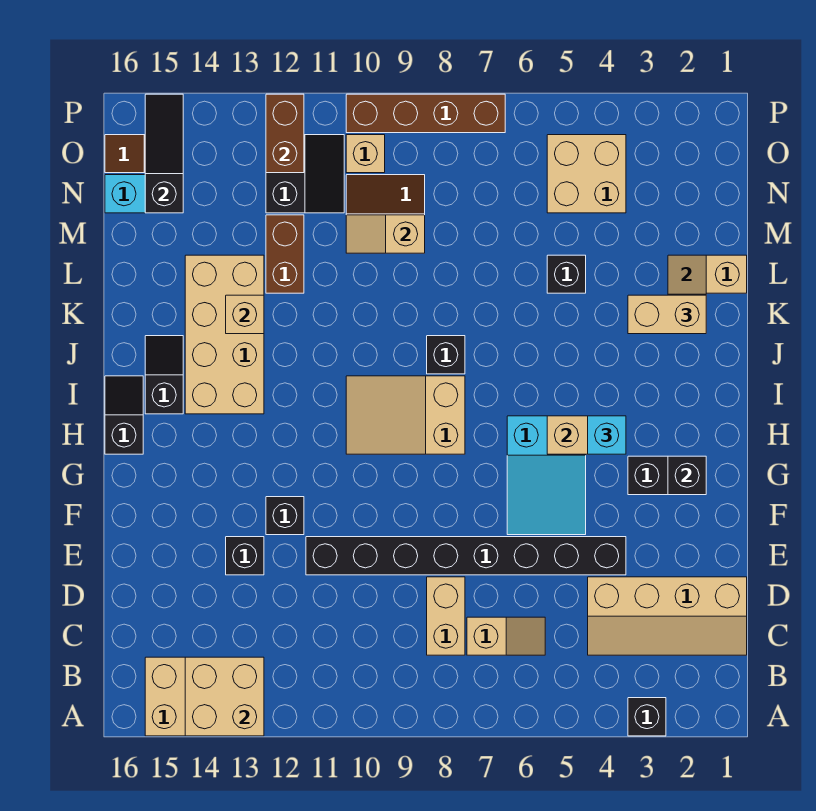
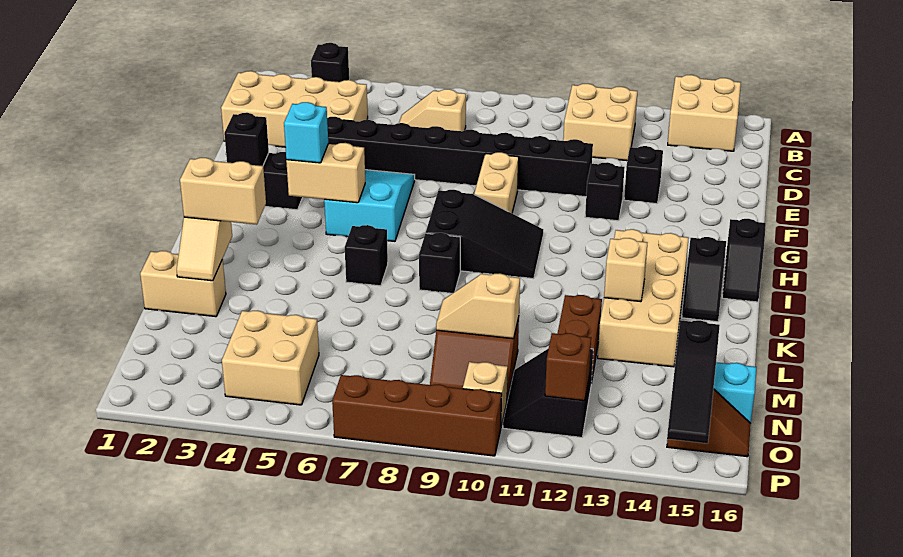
tan brick A13:B14 level 2 -> tan brick B11:C12 level 1
tan slope C1:D4 level 1 top D -> tan brick C1:D4 level 1
tan brick C8:D8 level 1 -> tan brick F9:G9 level 1
tan slope H8:I10 level 1 top 8 -> black slope H8:I10 level 1 top 8
black brick L5 level 1 -> black brick J6 level 1
tan slope M9:M10 level 2 top 9 -> tan slope M9:M10 level 2 top 10
brown brick O12:P12 level 2 -> brown brick O12 level 2

